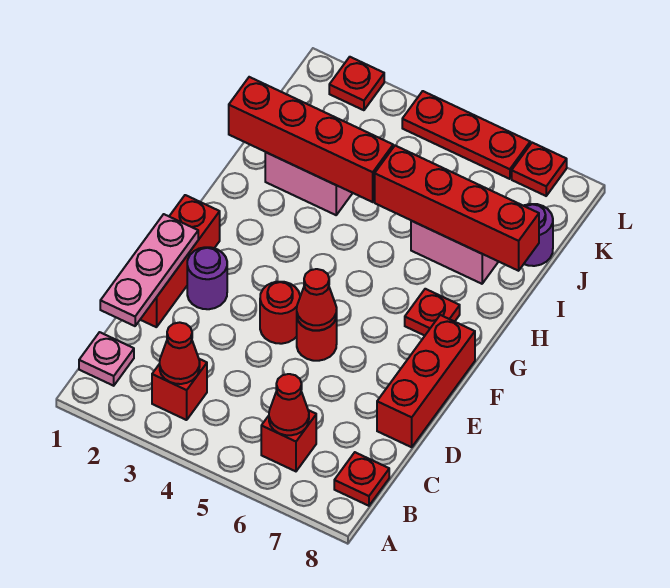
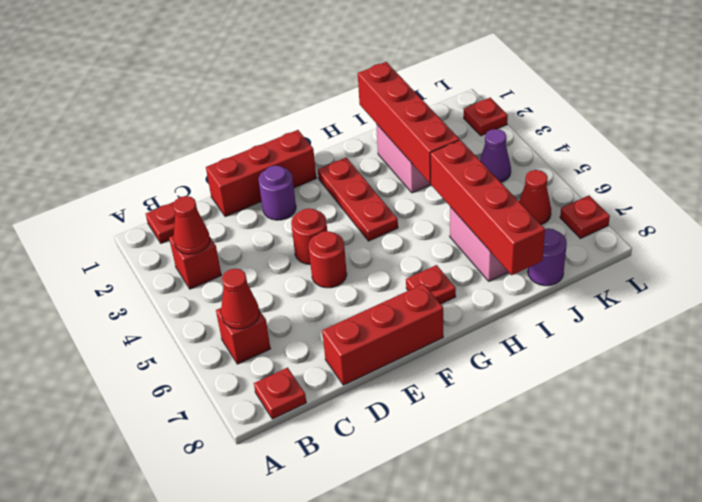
pink plate B1 level 1 -> red plate B1 level 1
pink plate C1:E1 level 2 -> none
red cone E5 level 2 -> red cone K6 level 1
none -> purple cone K4 level 1
red plate L4:L6 level 1 -> red plate G2:G4 level 1

